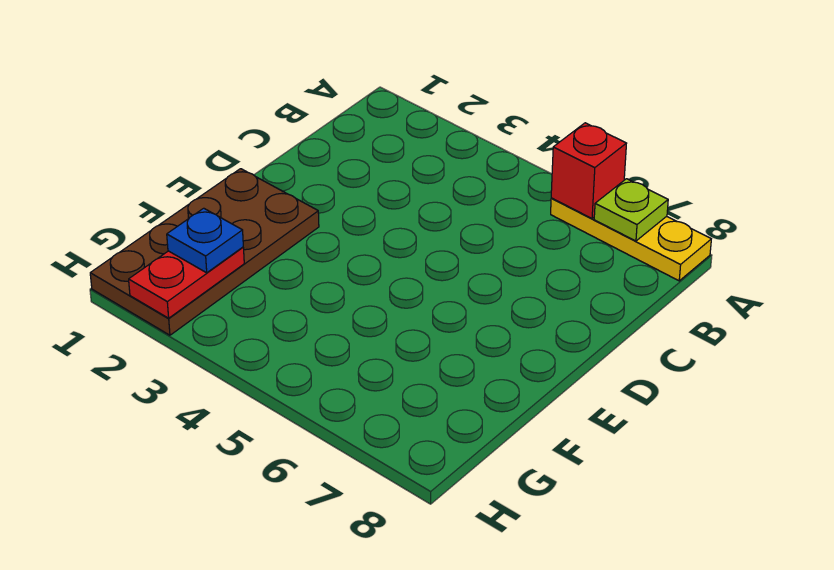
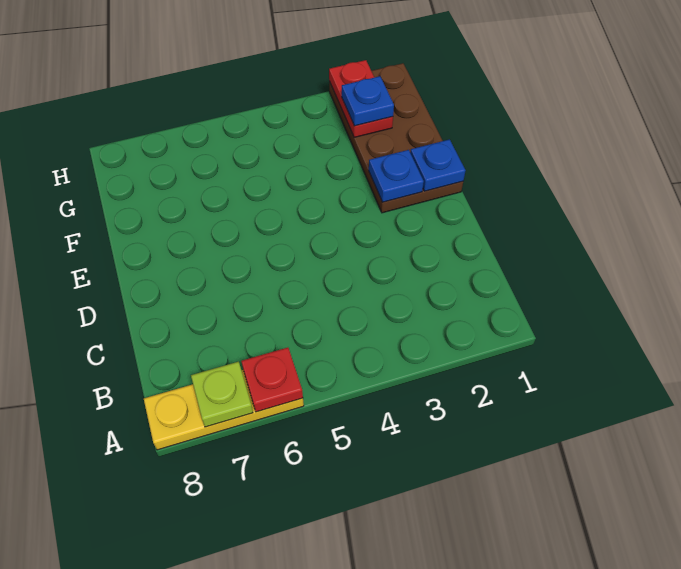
red brick A6 level 2 -> red plate A6 level 2
none -> blue plate E1 level 2
none -> blue plate E2 level 2

